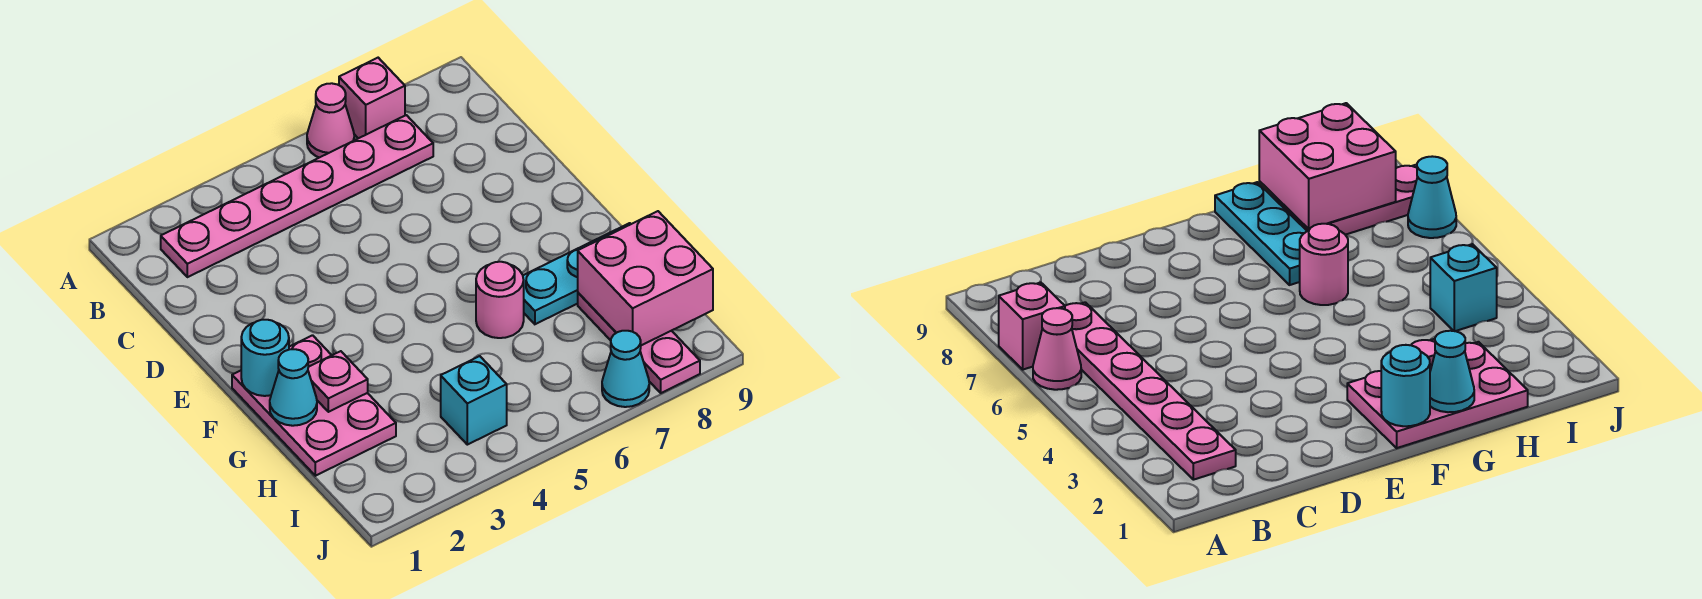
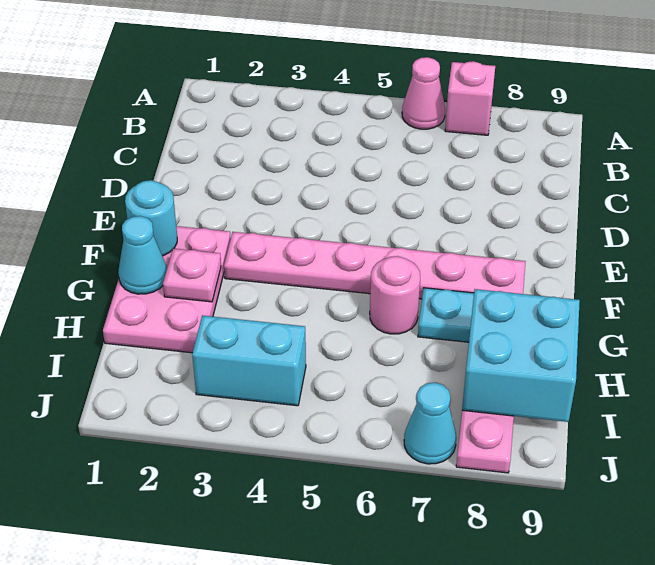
pink plate B2:B7 level 1 -> pink plate F3:F8 level 1
pink brick H8:I9 level 2 -> cyan brick H8:I9 level 2
cyan brick I4 level 1 -> cyan brick I3:I4 level 1

